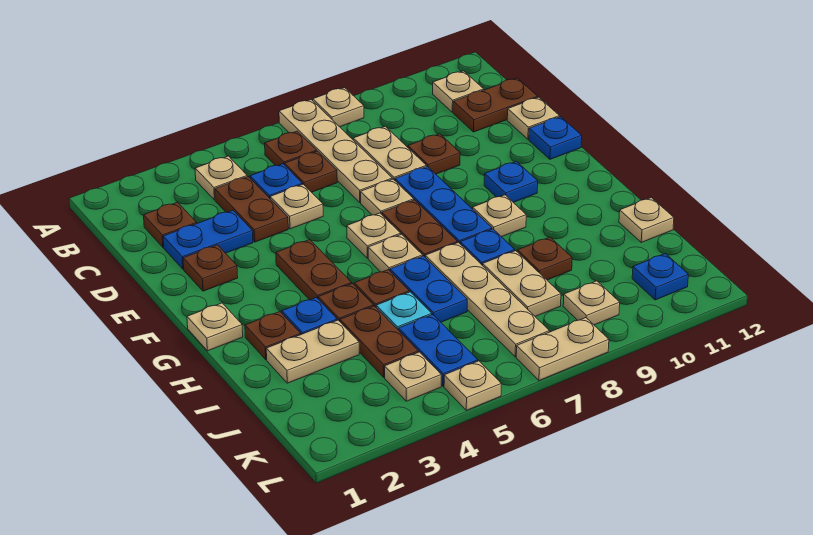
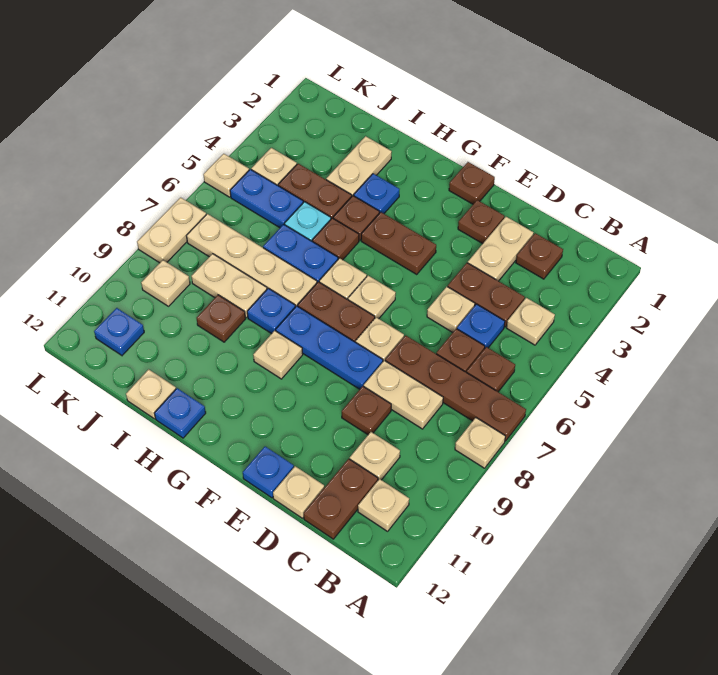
tan plate A7:D7 level 1 -> brown plate A7:D7 level 1
blue plate D2:D3 level 1 -> tan plate D2:D3 level 1
blue plate F10 level 1 -> blue plate H12 level 1
tan plate G1 level 1 -> tan plate C10 level 1
brown plate H2 level 1 -> brown plate F1 level 1

